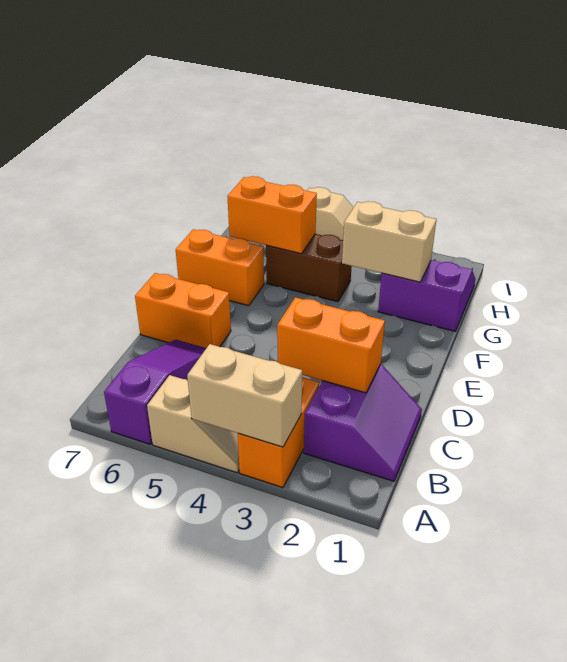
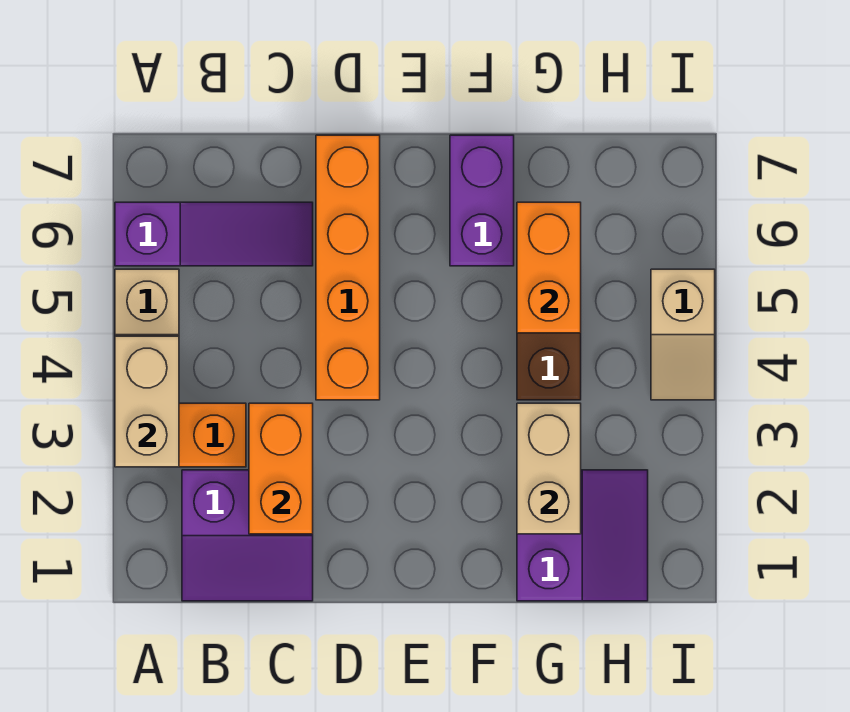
orange brick D6:D7 level 1 -> orange brick D4:D7 level 1
orange brick F6:F7 level 1 -> purple brick F6:F7 level 1

